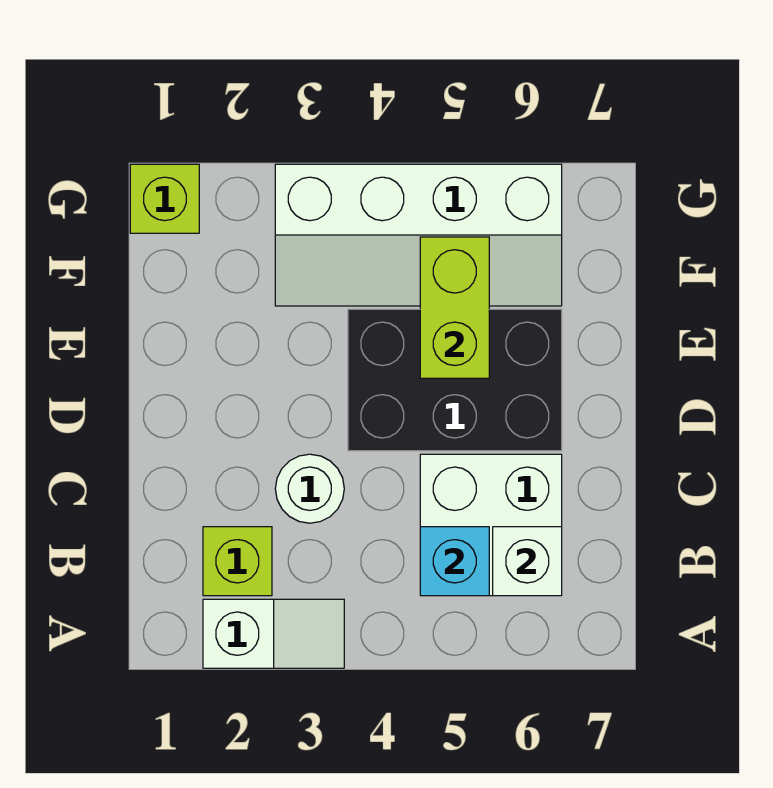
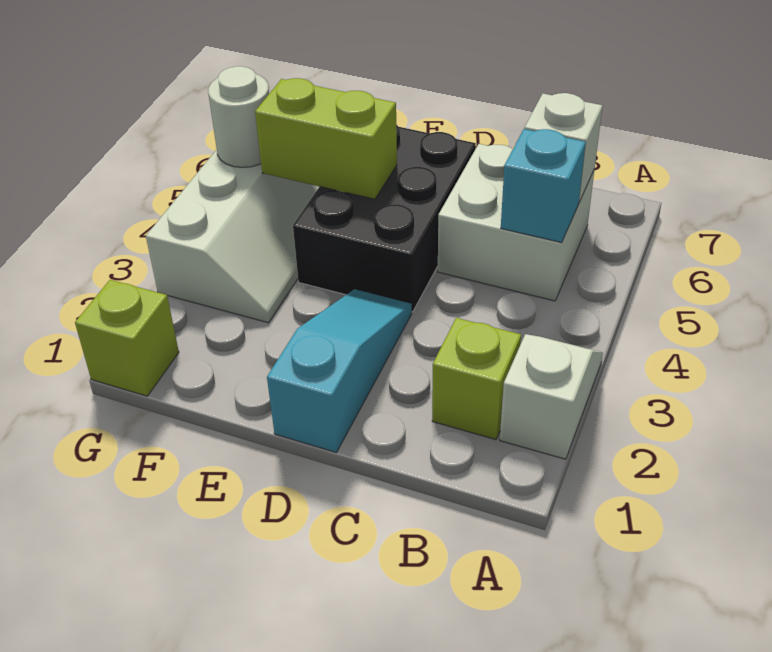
white round brick C3 level 1 -> white round brick G5 level 2
none -> cyan slope D1:D3 level 1 top 1

